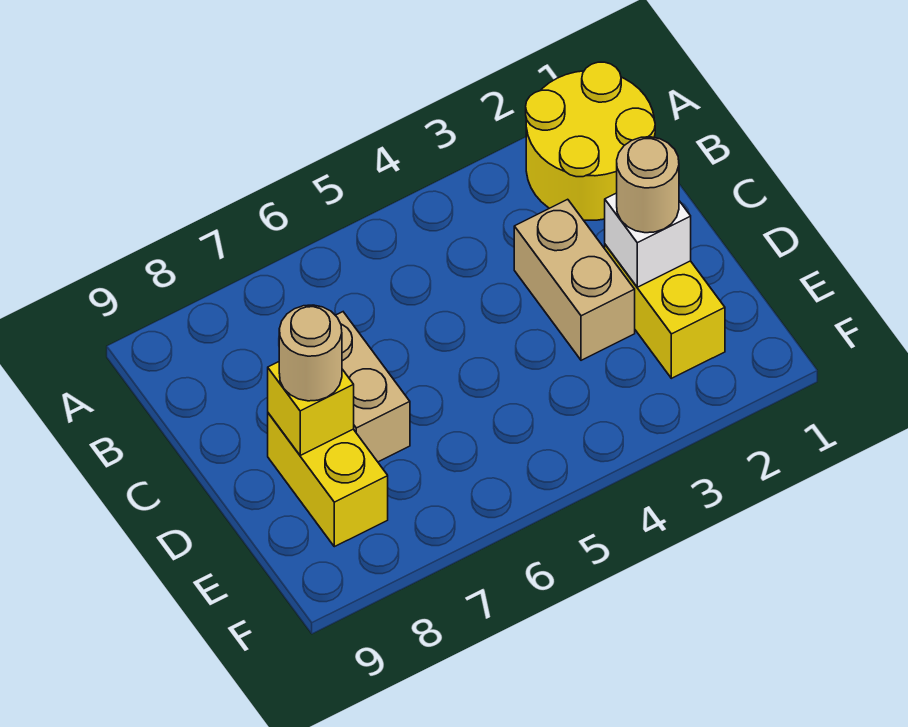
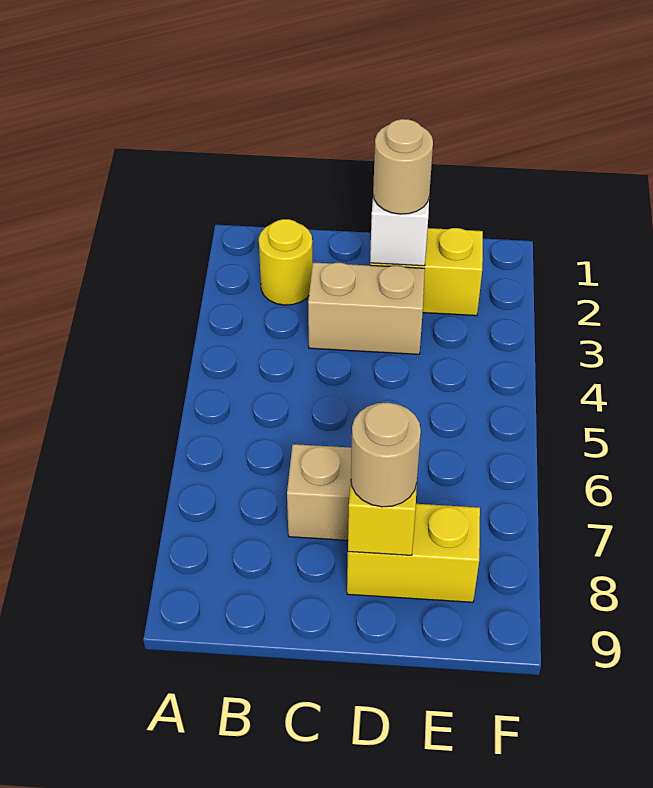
yellow round brick A1:B2 level 1 -> yellow round brick B2 level 1

